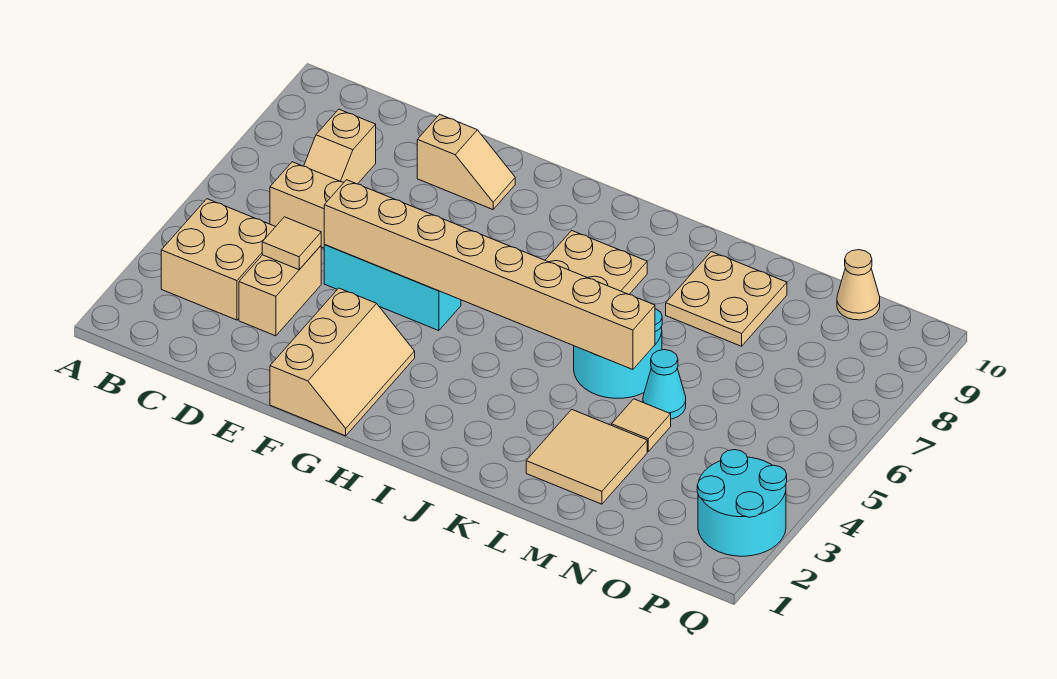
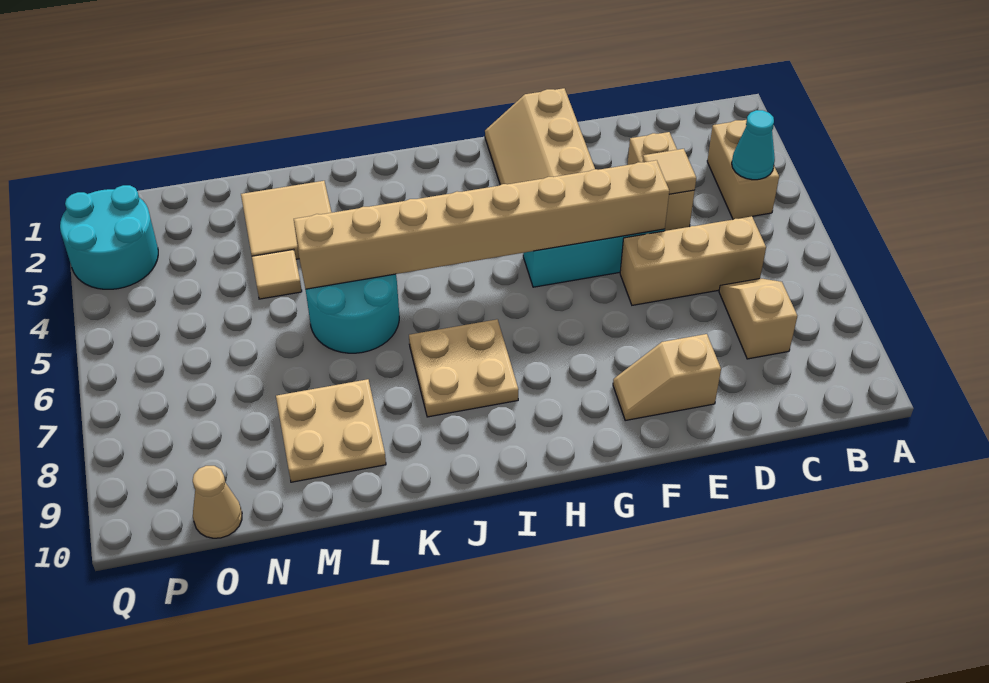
tan brick B3:C4 level 1 -> tan brick B3:B4 level 1
cyan cone M5 level 1 -> cyan cone B4 level 2

